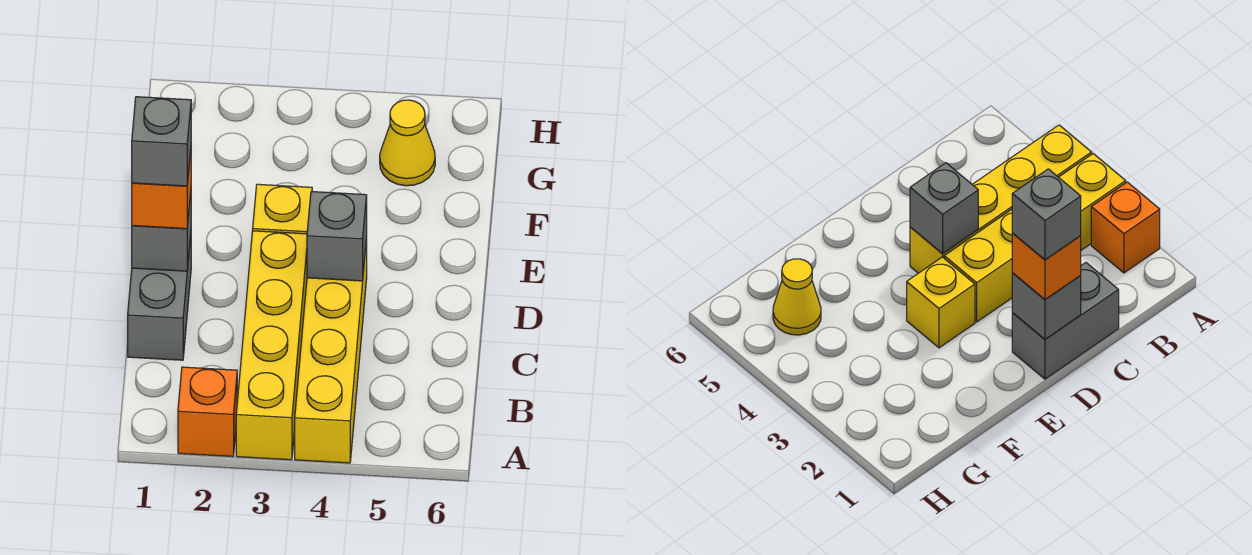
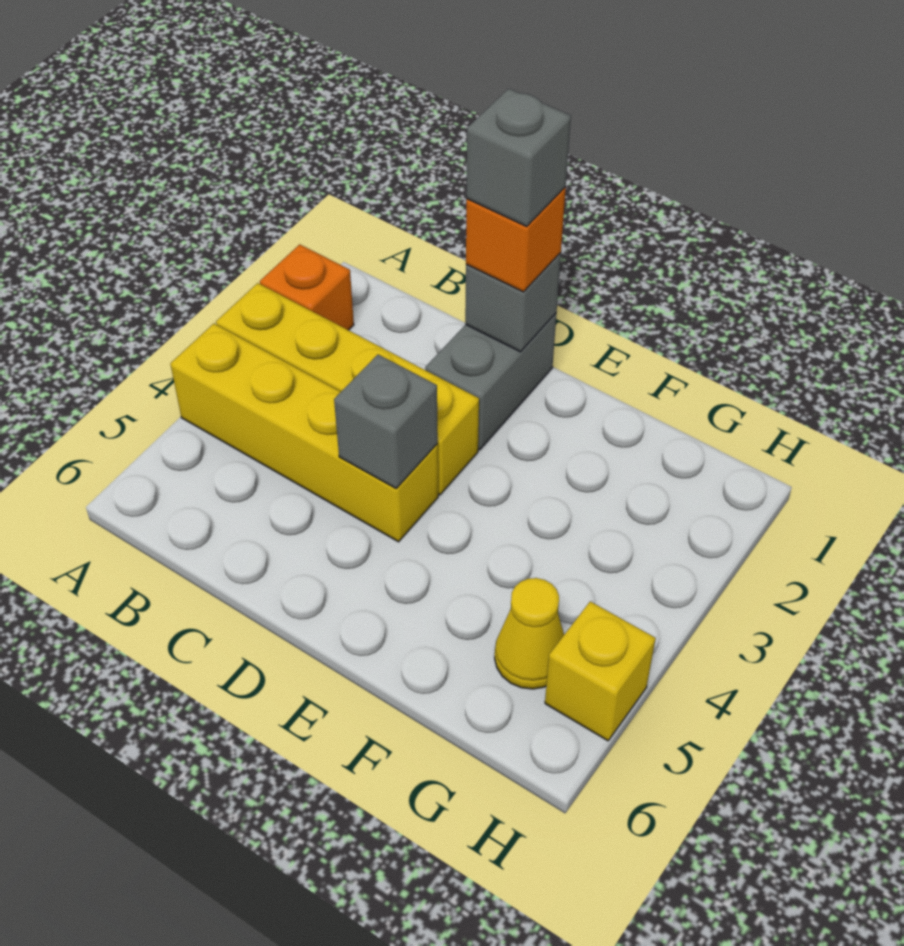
grey brick C1:D1 level 1 -> grey brick D1:D2 level 1
yellow brick E3 level 1 -> yellow brick H5 level 1

